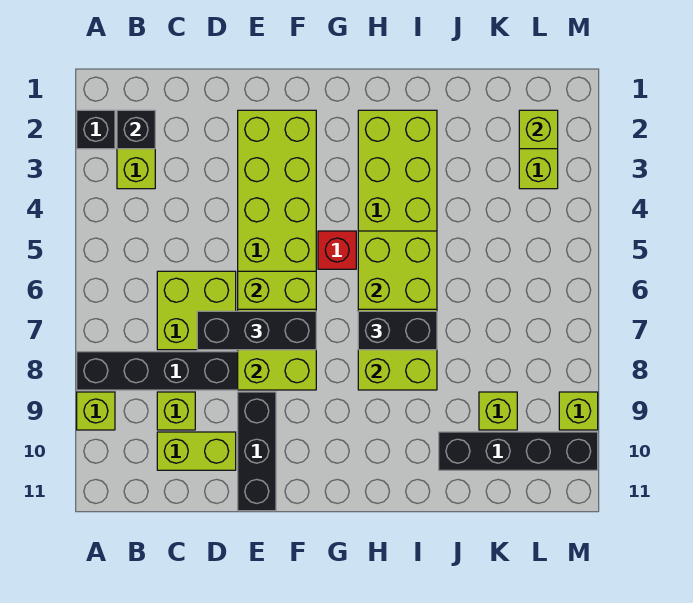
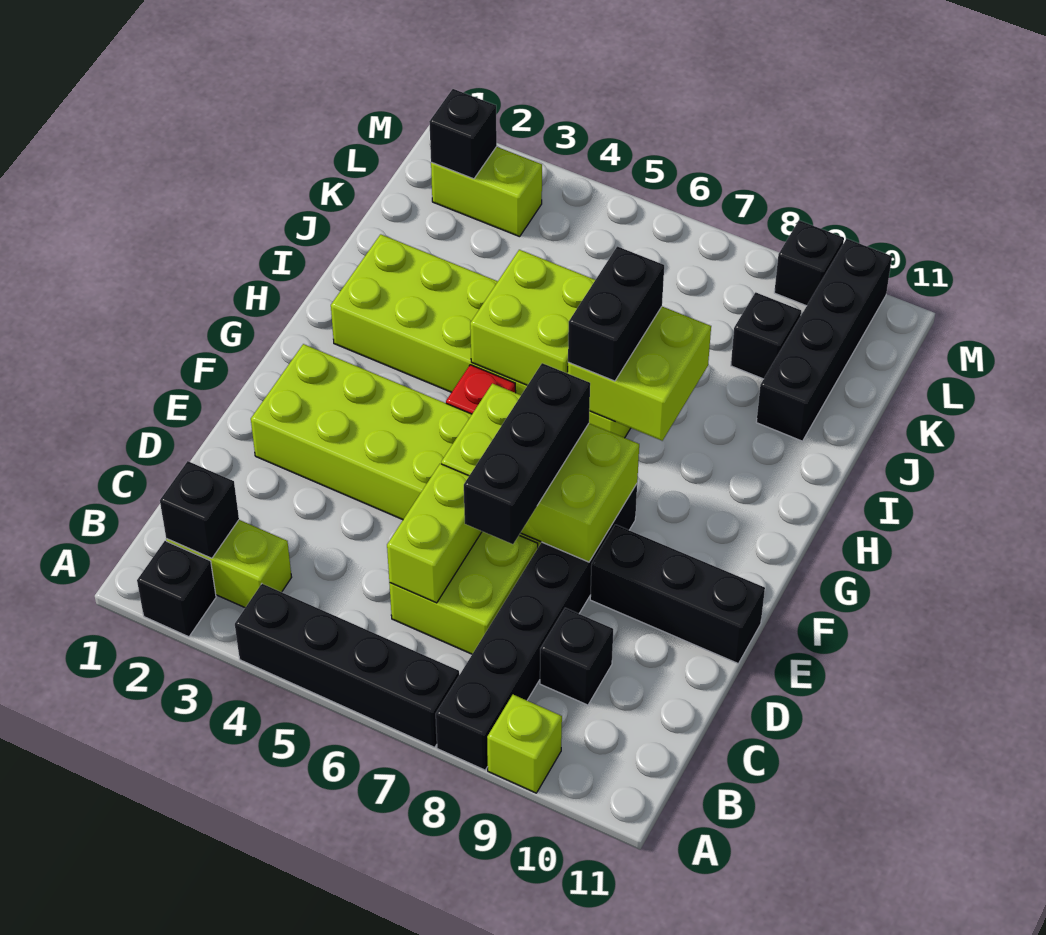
none -> black brick A4:A7 level 1
lime brick C9 level 1 -> black brick C9 level 1
lime brick C10:D10 level 1 -> lime brick C6:D6 level 2
lime brick K9 level 1 -> black brick K9 level 1
lime brick L2 level 2 -> black brick L2 level 2
lime brick M9 level 1 -> black brick M9 level 1

